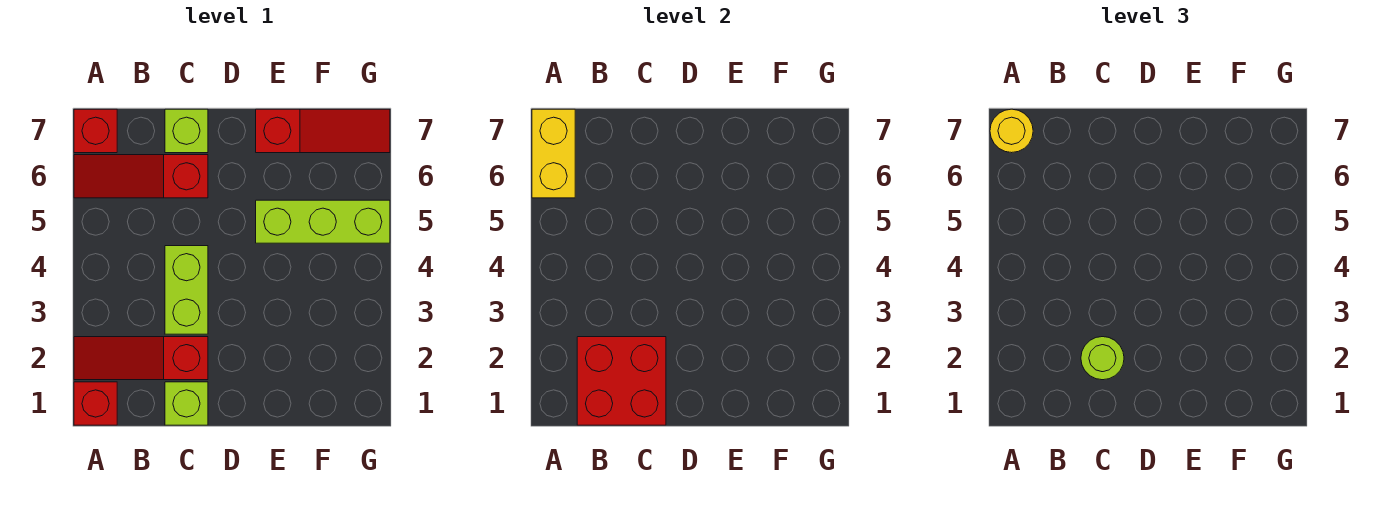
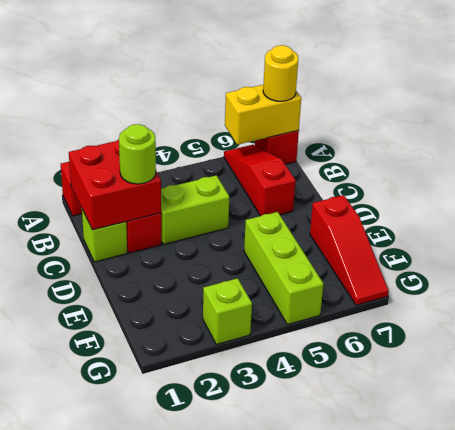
lime brick C7 level 1 -> lime brick G3 level 1

